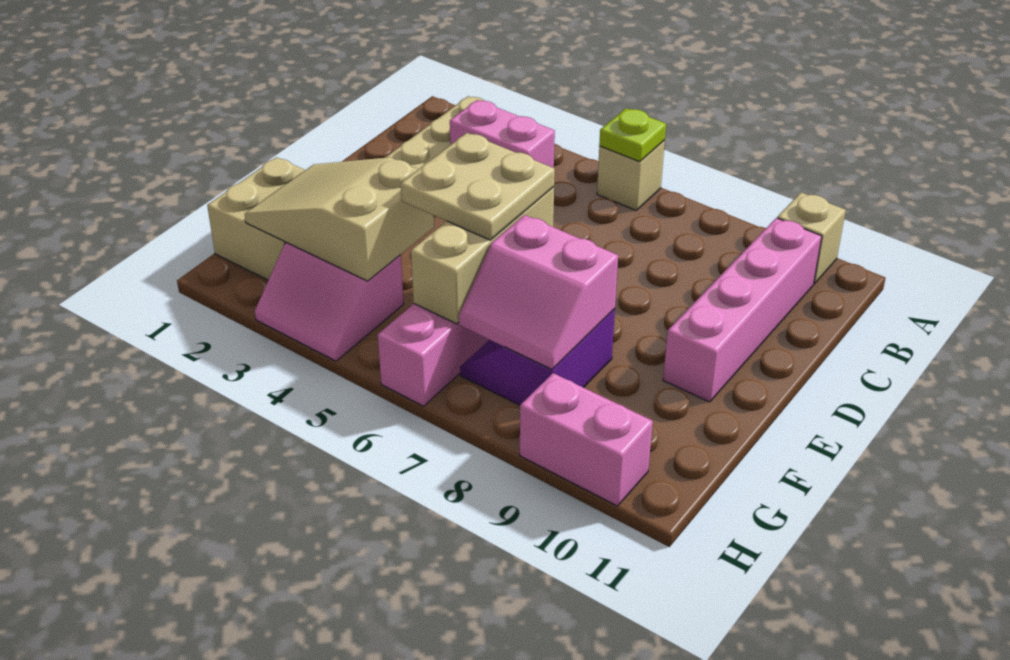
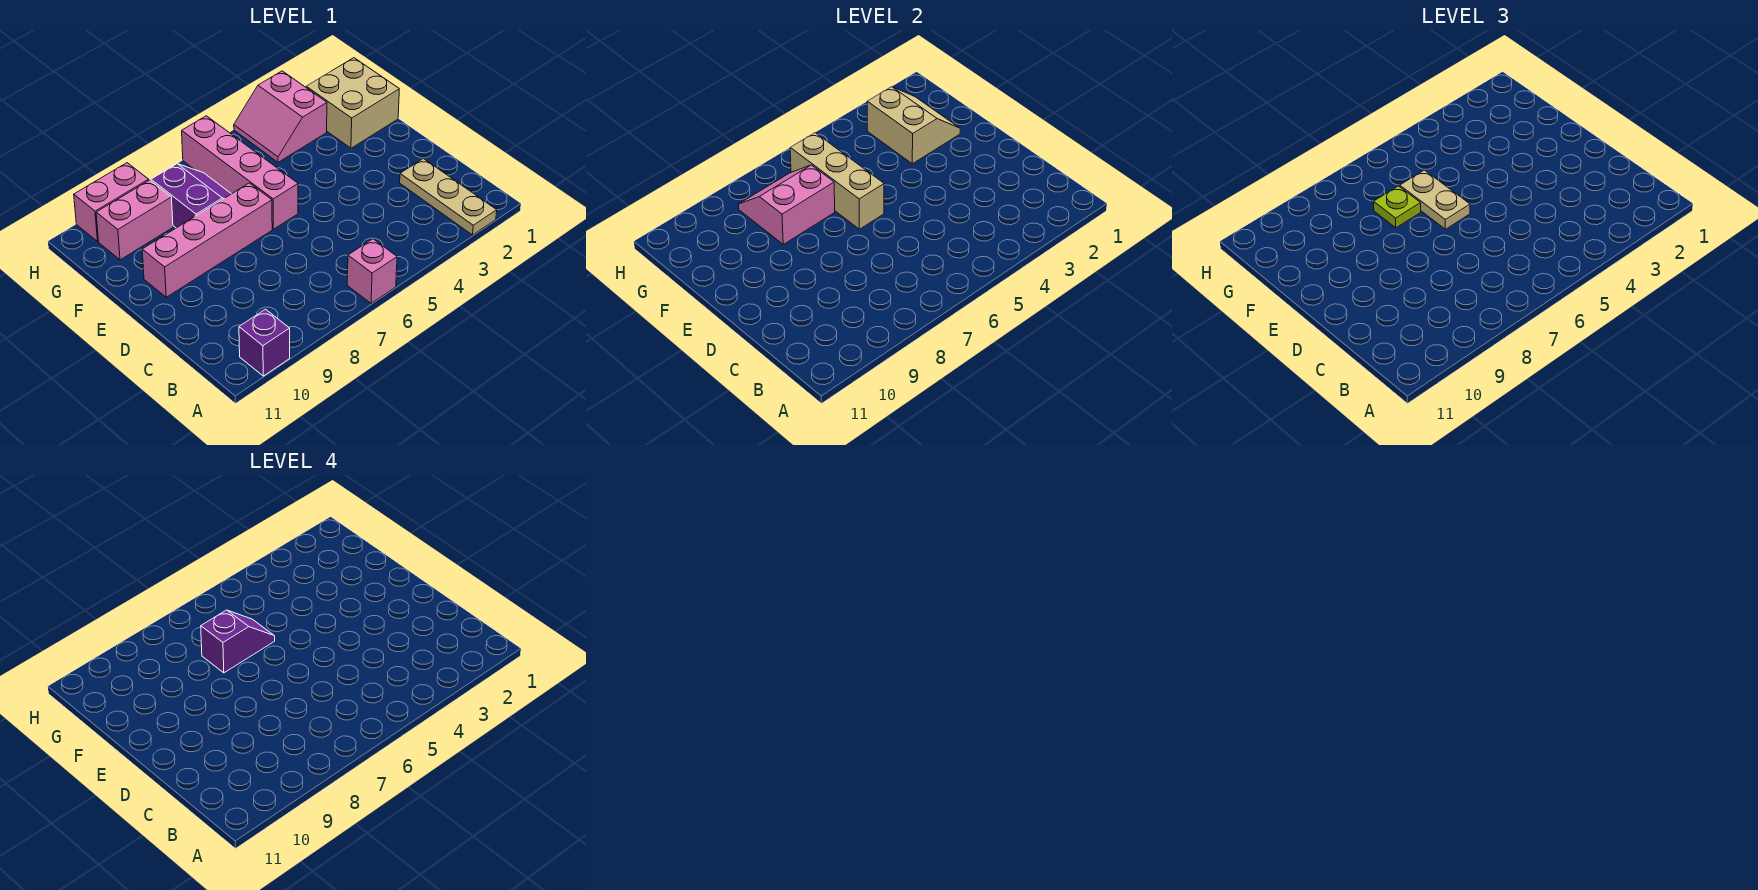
tan brick A6 level 1 -> pink brick A6 level 1
lime plate A6 level 2 -> lime plate F7 level 3
tan brick A10 level 1 -> purple brick A10 level 1
pink brick B3:B4 level 1 -> pink brick G9:G10 level 1
pink brick B10:E10 level 1 -> pink brick E7:E10 level 1
tan plate E5:F6 level 3 -> tan plate E6:F6 level 3
tan slope F2:G4 level 2 top 4 -> tan slope F2:G3 level 2 top 3
none -> purple slope F6:F7 level 4 top 7
pink slope G3:H4 level 1 top G -> pink slope G3:H4 level 1 top 3

